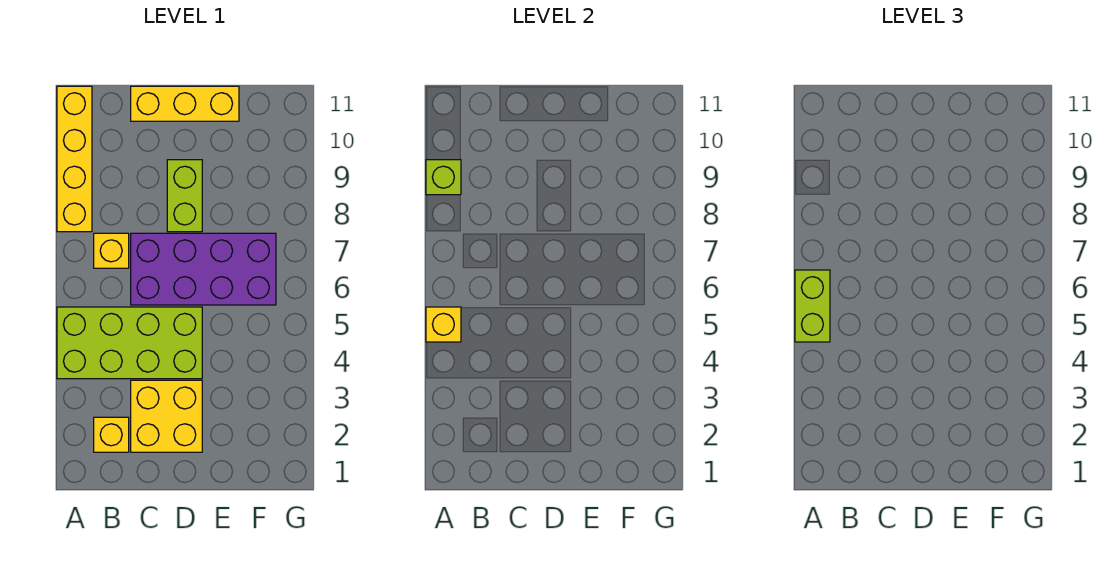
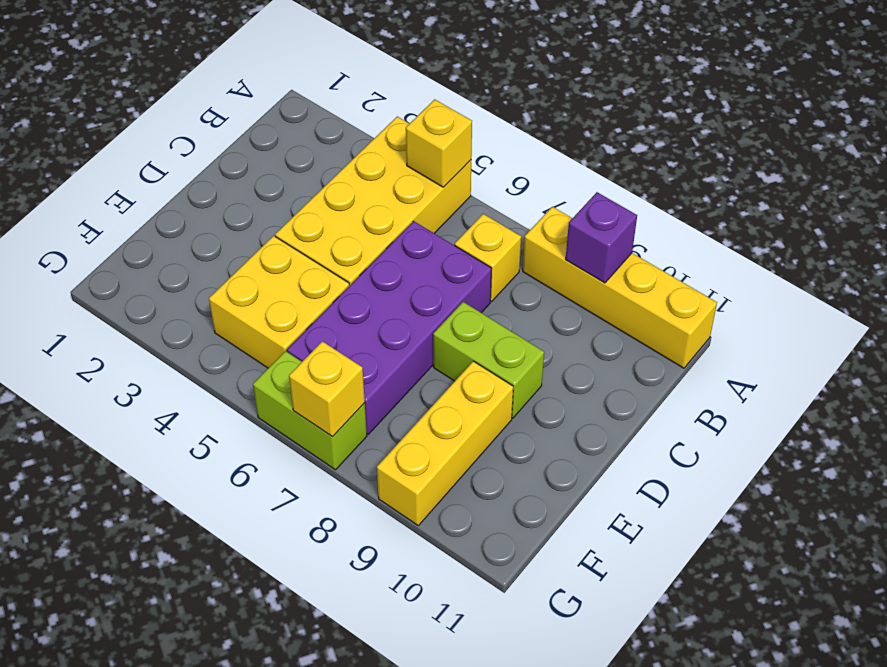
lime brick A4:D5 level 1 -> yellow brick A4:D5 level 1
lime brick A5:A6 level 3 -> lime brick G6:G7 level 1
lime brick A9 level 2 -> purple brick A9 level 2
yellow brick B2 level 1 -> yellow brick G7 level 2
yellow brick C2:D3 level 1 -> yellow brick E4:F5 level 1
yellow brick C11:E11 level 1 -> yellow brick E9:G9 level 1

